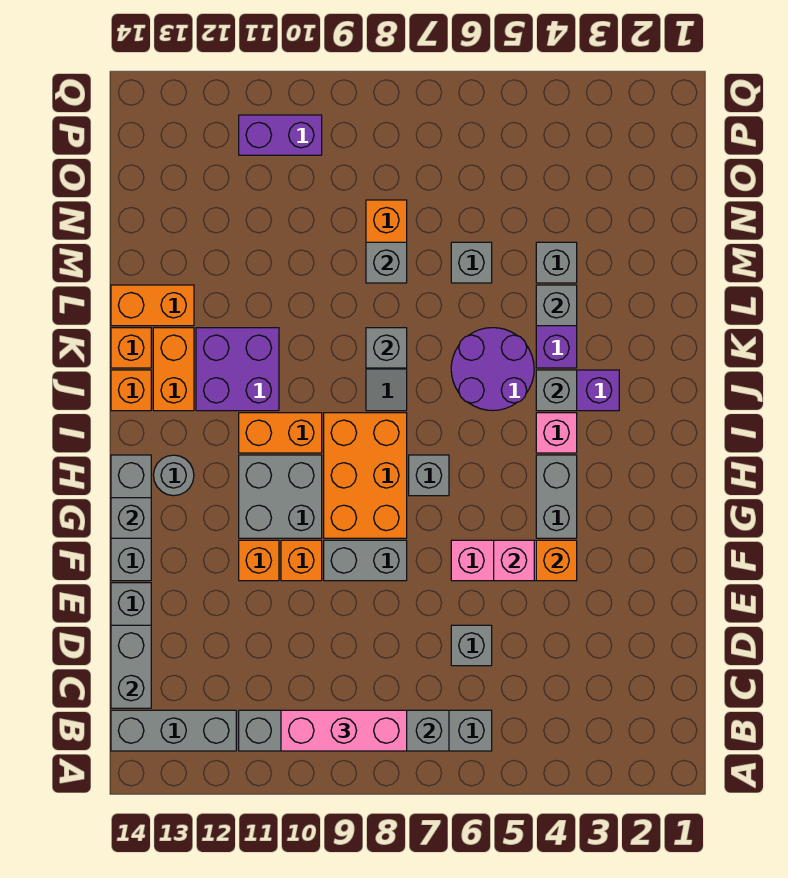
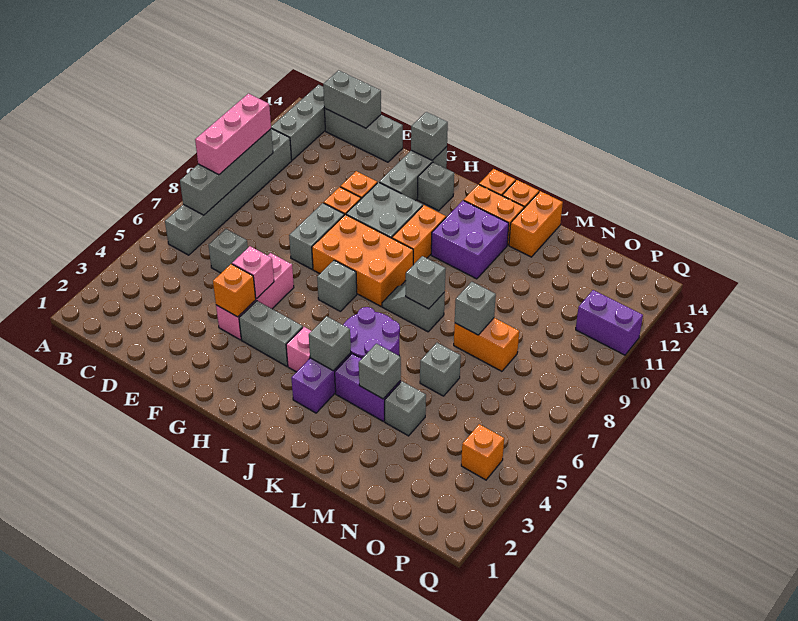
grey brick F14:H14 level 1 -> grey brick G12:G14 level 1
grey round brick H13 level 1 -> grey brick H13 level 1
none -> orange brick P4 level 1
purple brick P10:P11 level 1 -> purple brick P11:Q11 level 1

